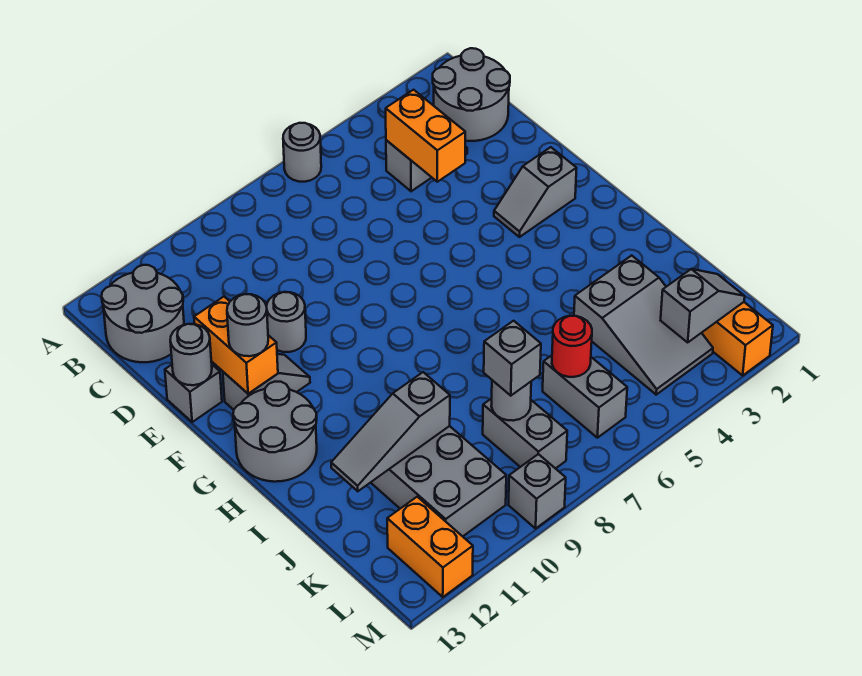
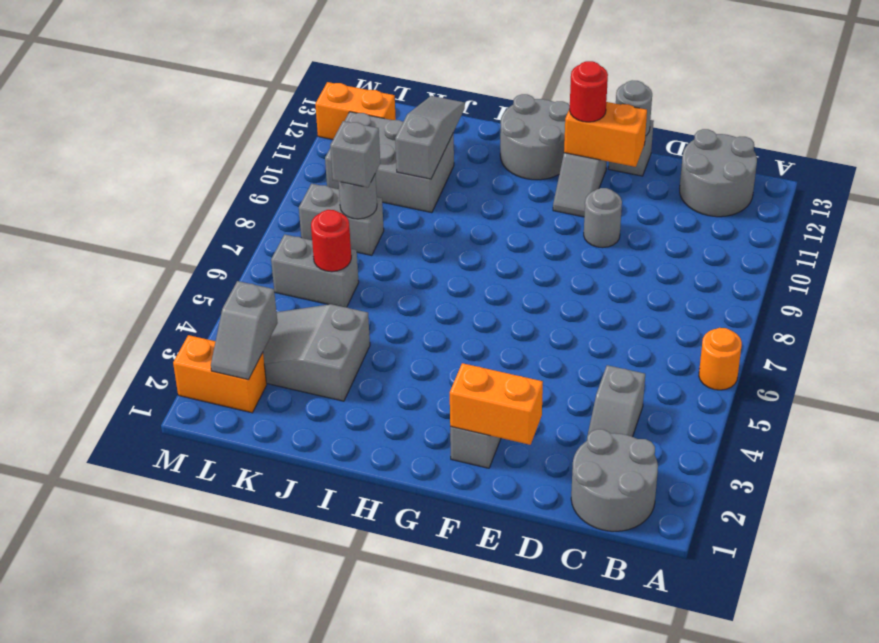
grey round brick A6 level 1 -> orange round brick A6 level 1
orange brick C4:D4 level 2 -> orange brick E2:F2 level 2
grey round brick F12 level 3 -> red round brick F12 level 3
grey brick M9 level 1 -> none

